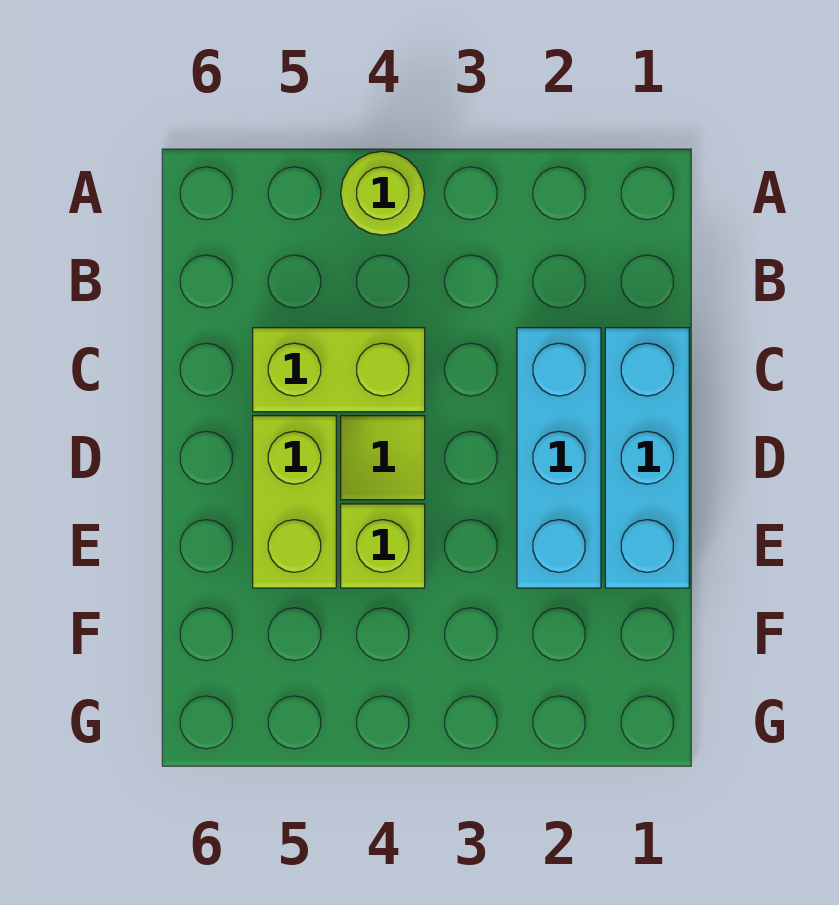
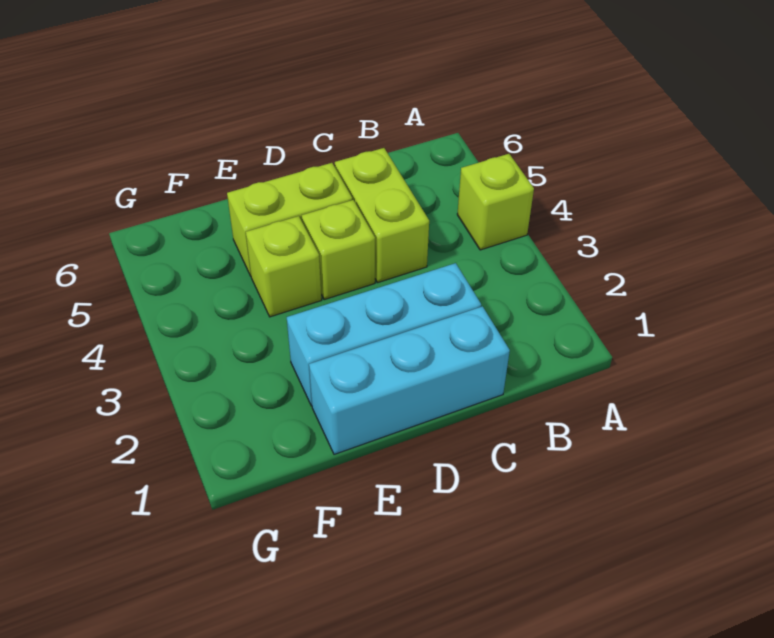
lime round brick A4 level 1 -> lime brick A4 level 1
lime tile D4 level 1 -> lime brick D4 level 1

